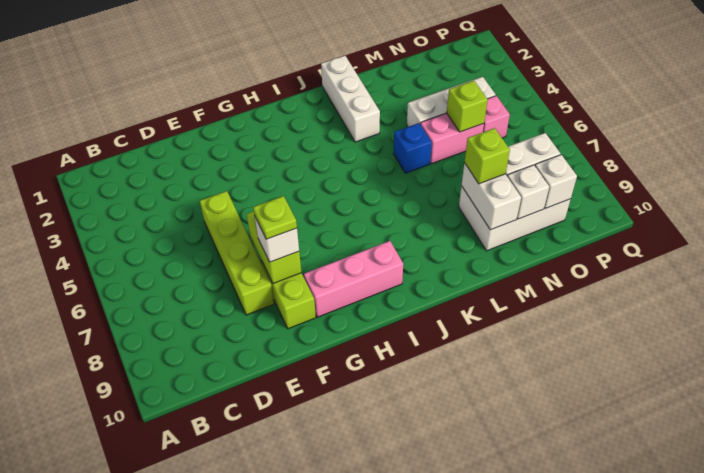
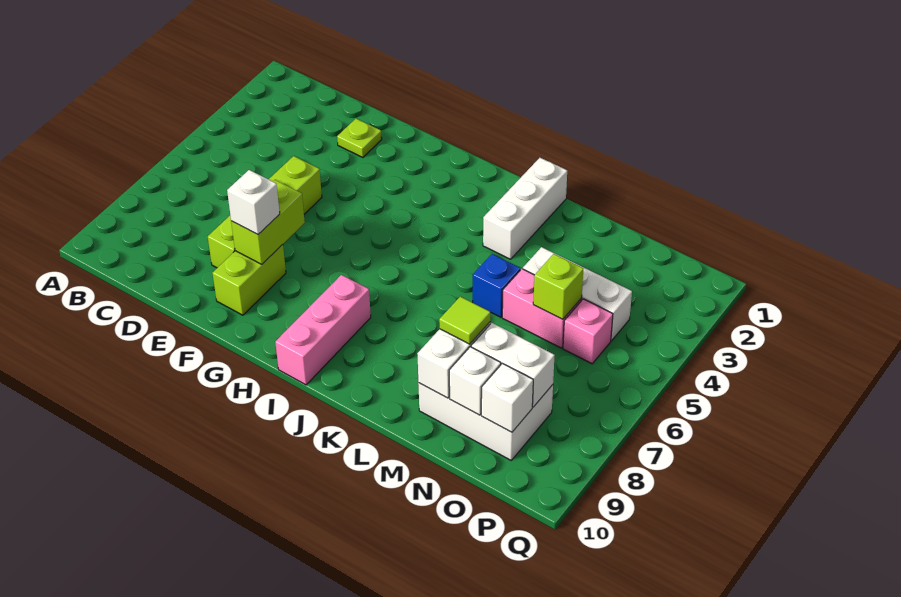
lime plate F8 level 4 -> lime plate E2 level 1
pink brick G9:I9 level 1 -> pink brick I8:I10 level 1
lime brick M8 level 3 -> lime tile M8 level 3

